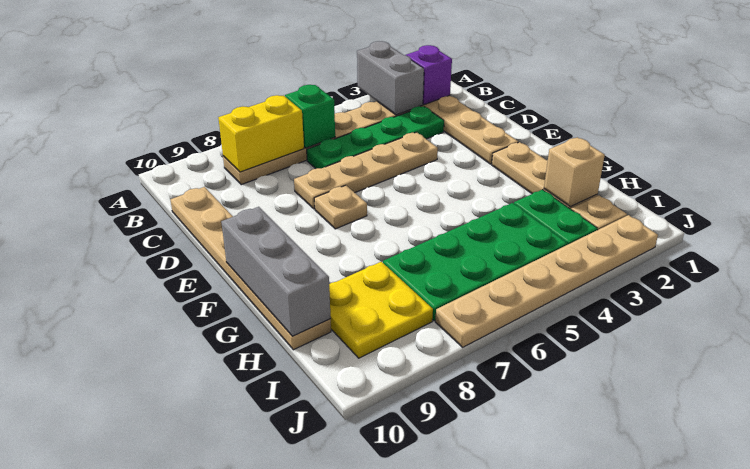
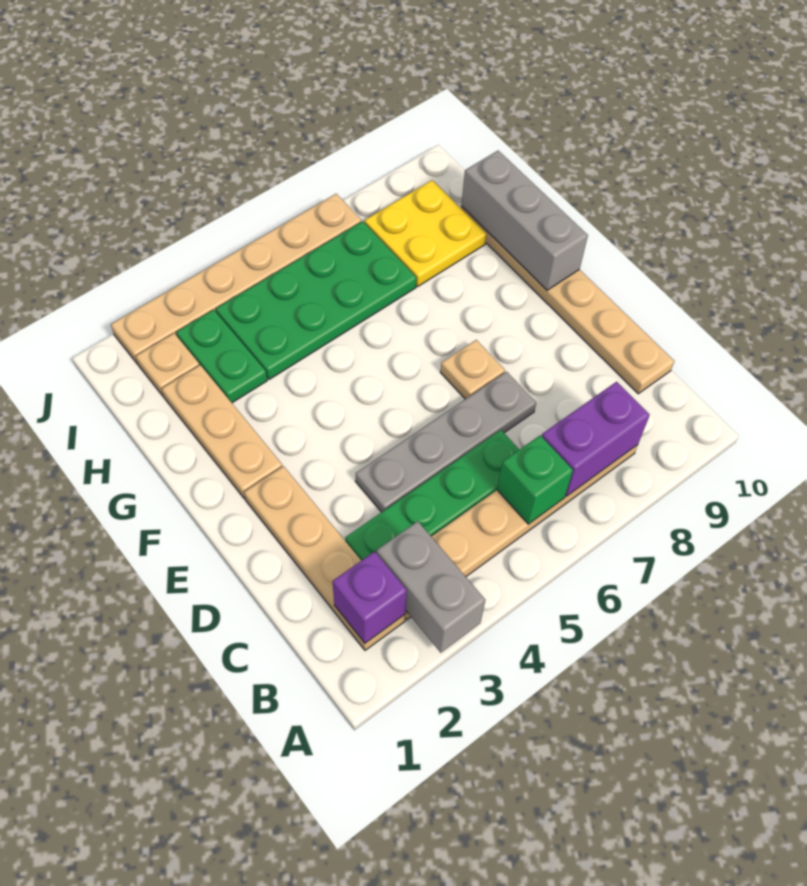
yellow brick B7:B8 level 2 -> purple brick B7:B8 level 2
tan plate D4:D7 level 1 -> grey plate D4:D7 level 1
tan brick H2 level 2 -> none

